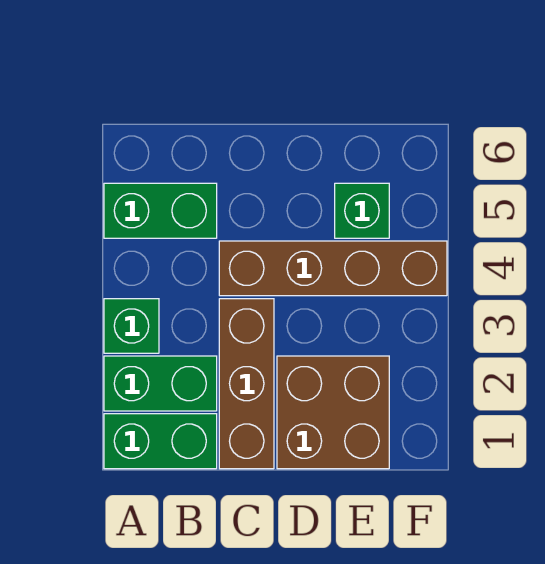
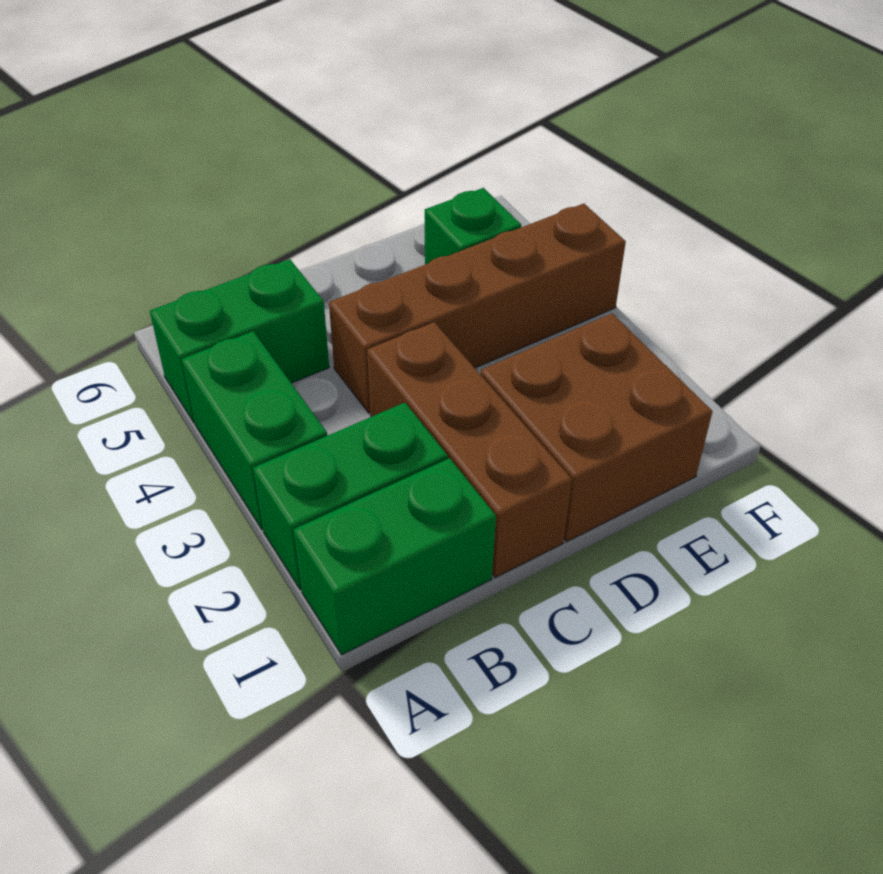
green brick A3 level 1 -> green brick A3:A4 level 1

